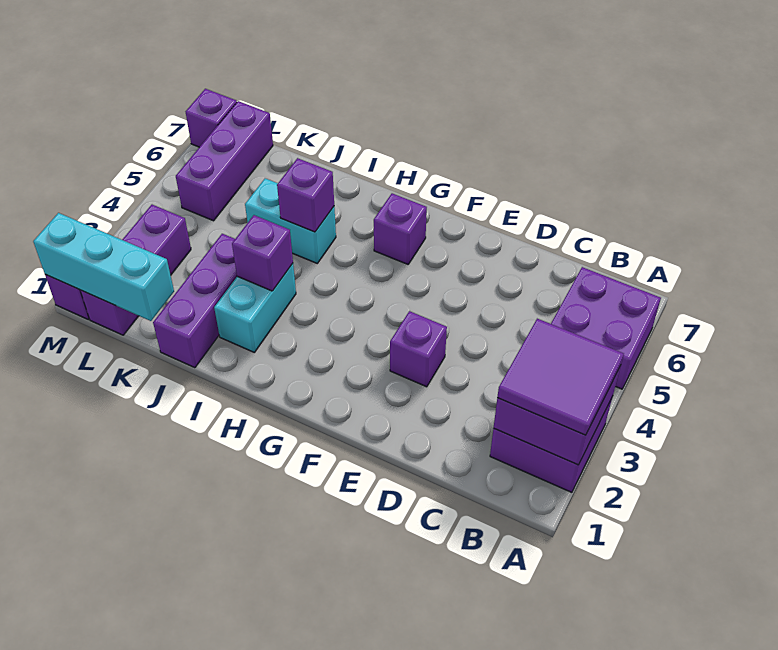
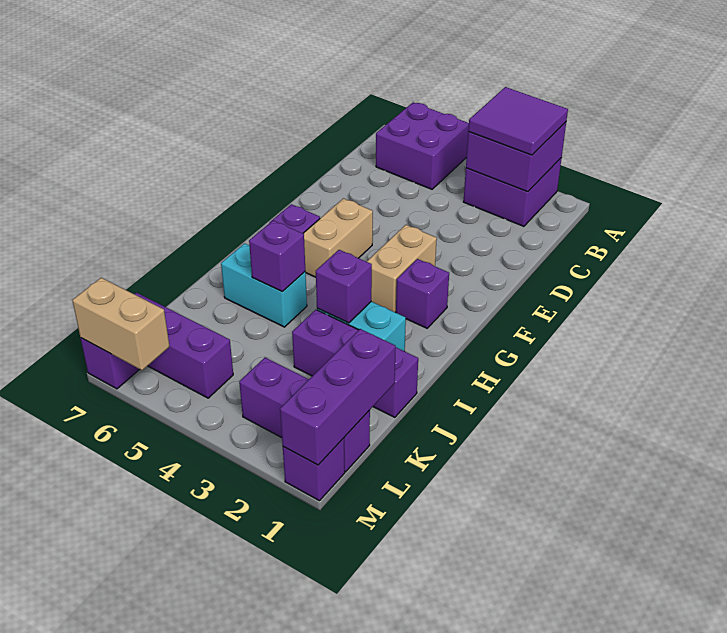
purple brick E3 level 1 -> purple brick G2 level 1
none -> tan brick F3:G3 level 1
none -> tan brick F5:G5 level 1
cyan brick I5:J5 level 1 -> cyan brick I5:I6 level 1
cyan brick K1:M1 level 2 -> purple brick K1:M1 level 2
none -> tan brick M6:M7 level 2

